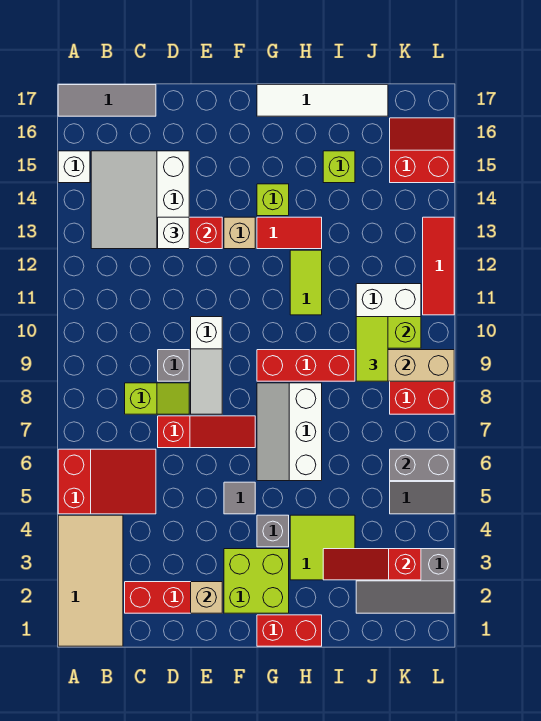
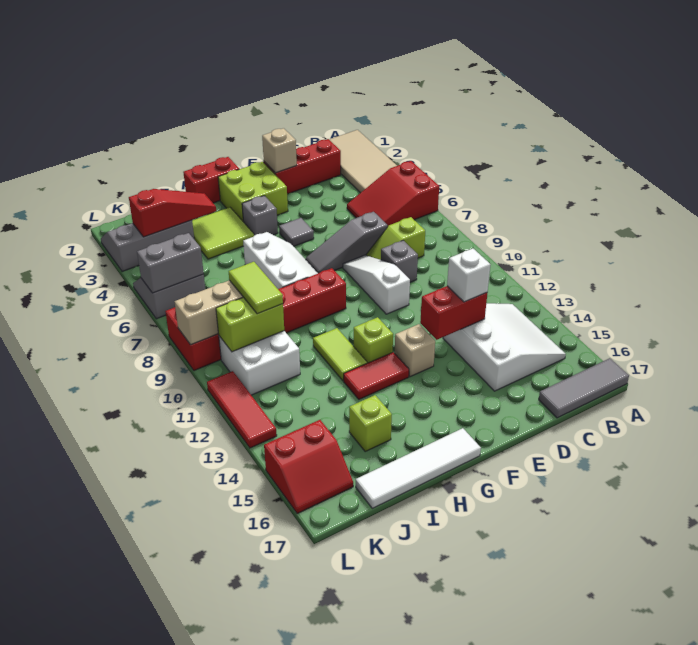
white brick A15 level 1 -> none
red slope D7:F7 level 1 top D -> grey slope D7:F7 level 1 top D
lime brick G14 level 1 -> lime brick G12 level 1

